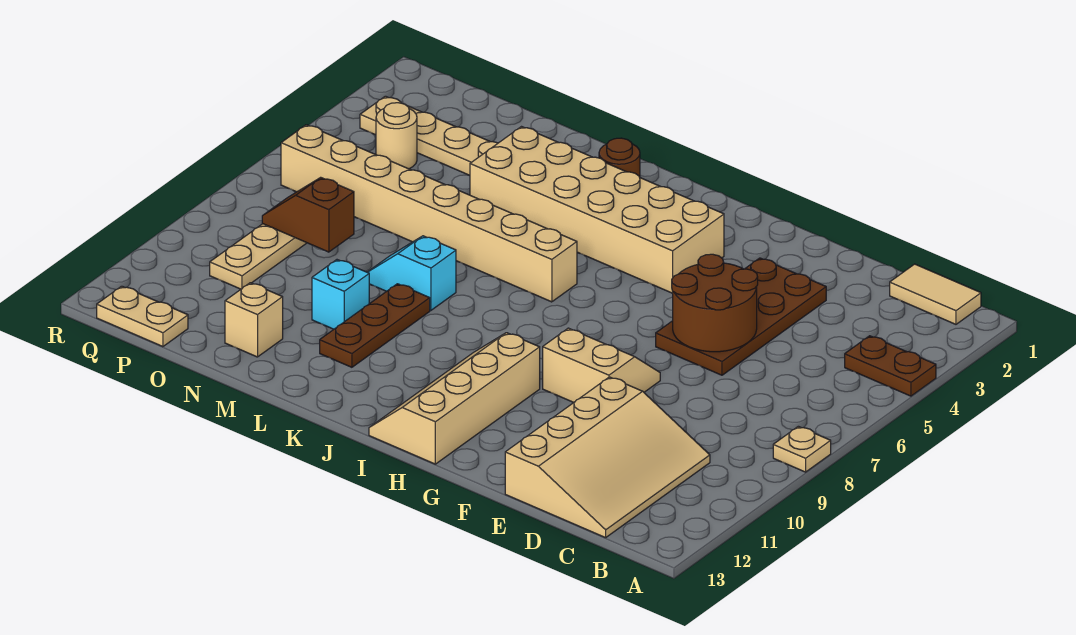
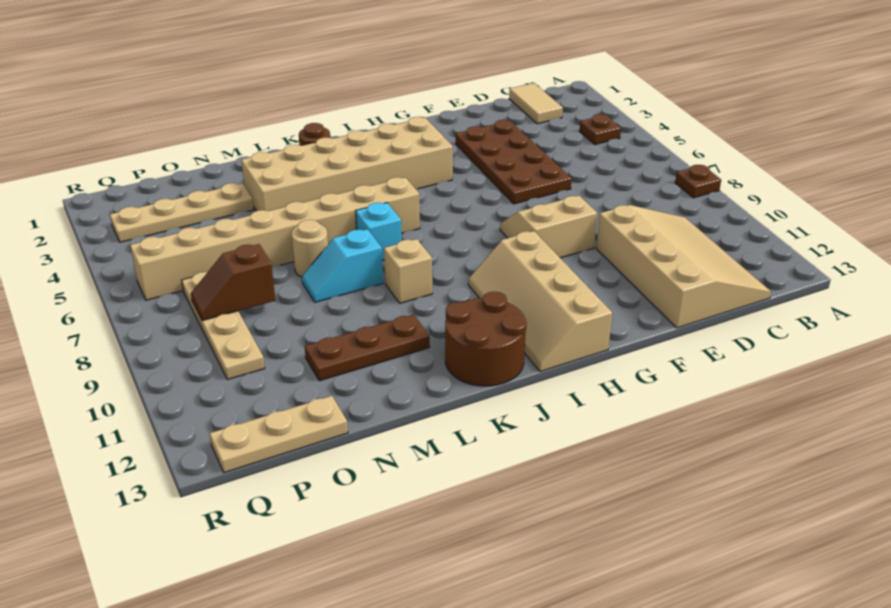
brown plate A4:B4 level 1 -> brown plate B4 level 1
tan plate A8 level 1 -> brown plate A8 level 1
tan tile B1:C1 level 1 -> tan tile C1:C2 level 1
brown round brick E5:F6 level 2 -> brown round brick J12:K13 level 1
brown plate L9:L11 level 1 -> brown plate L11:N11 level 1
cyan brick M10 level 1 -> cyan brick K7 level 1
tan brick N12 level 1 -> tan brick K9 level 1
tan round brick P4 level 1 -> tan round brick M7 level 1
tan plate P13:Q13 level 1 -> tan plate O13:Q13 level 1

